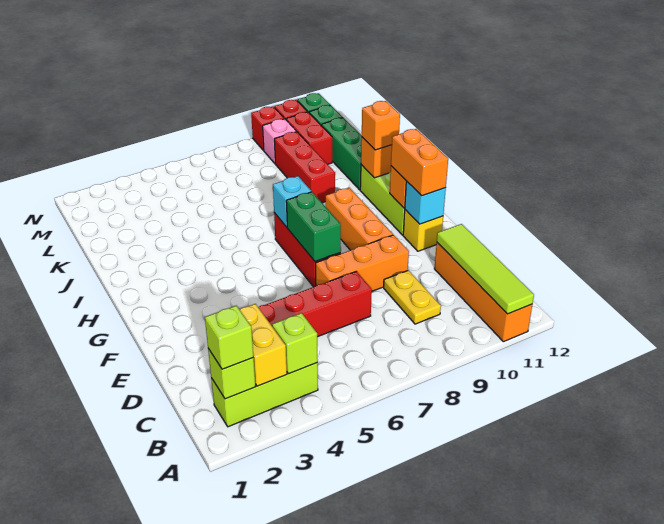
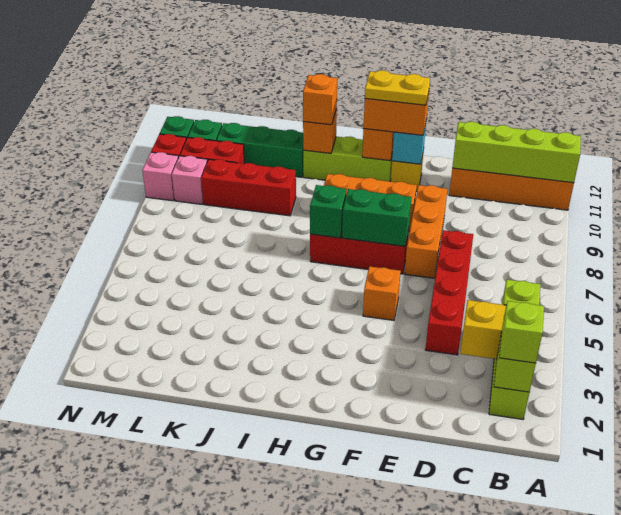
lime tile A11:D11 level 2 -> lime brick A11:D11 level 2
yellow plate C9:D9 level 1 -> yellow plate F11:G11 level 4
none -> orange brick F5 level 1
cyan brick H7 level 2 -> green brick H7 level 2
red brick N9 level 1 -> pink brick N9 level 1

